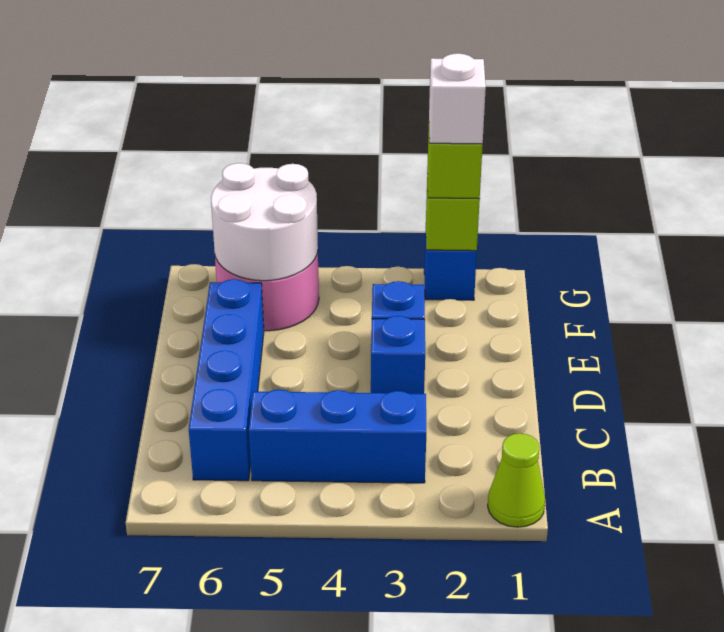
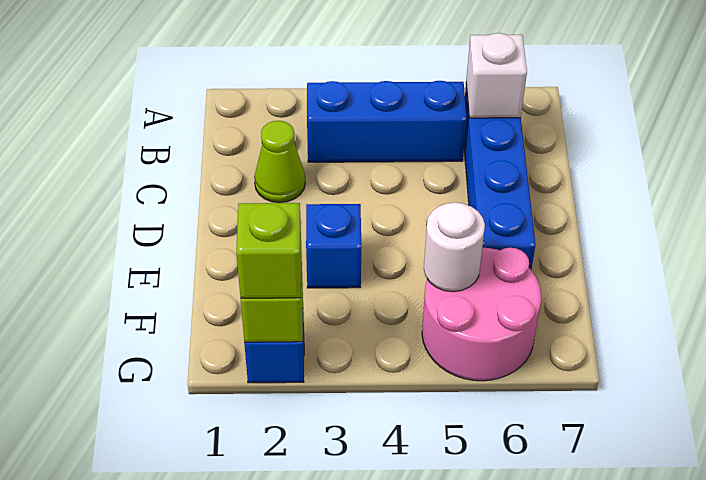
lime cone A1 level 1 -> lime cone C2 level 1
blue brick D3 level 1 -> none
white round brick F5:G6 level 2 -> white round brick F5 level 2
white brick G2 level 4 -> white brick B6 level 2

